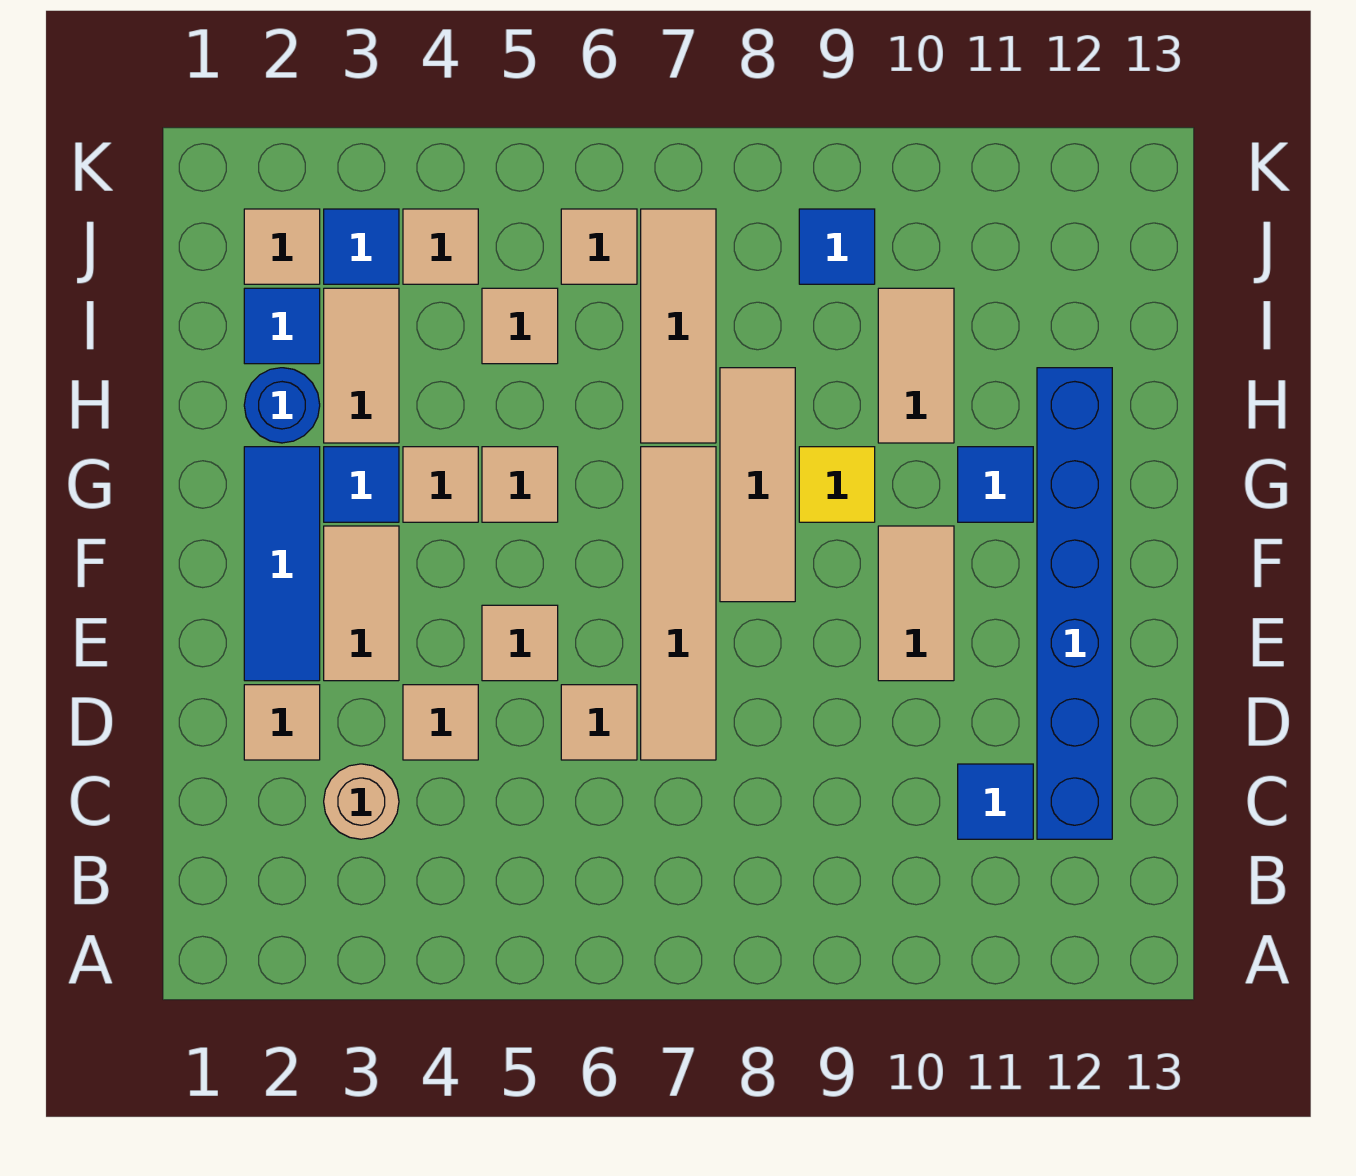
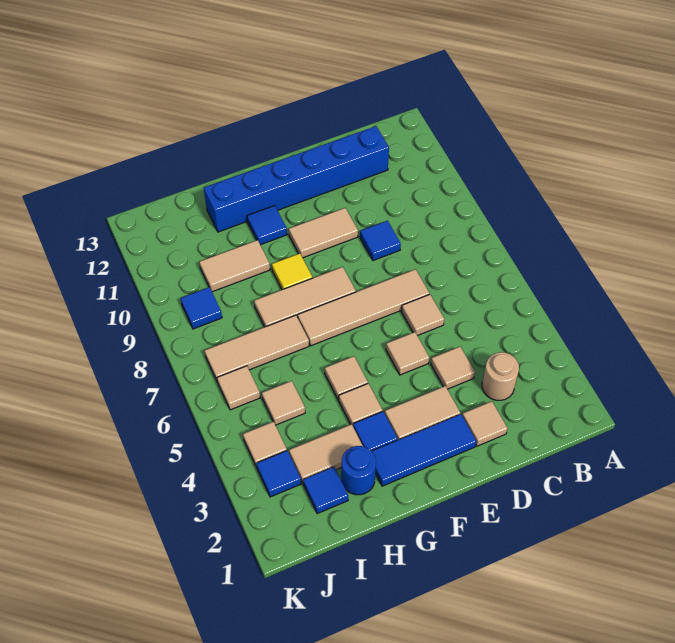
blue tile C11 level 1 -> blue tile D9 level 1
tan tile J2 level 1 -> none

